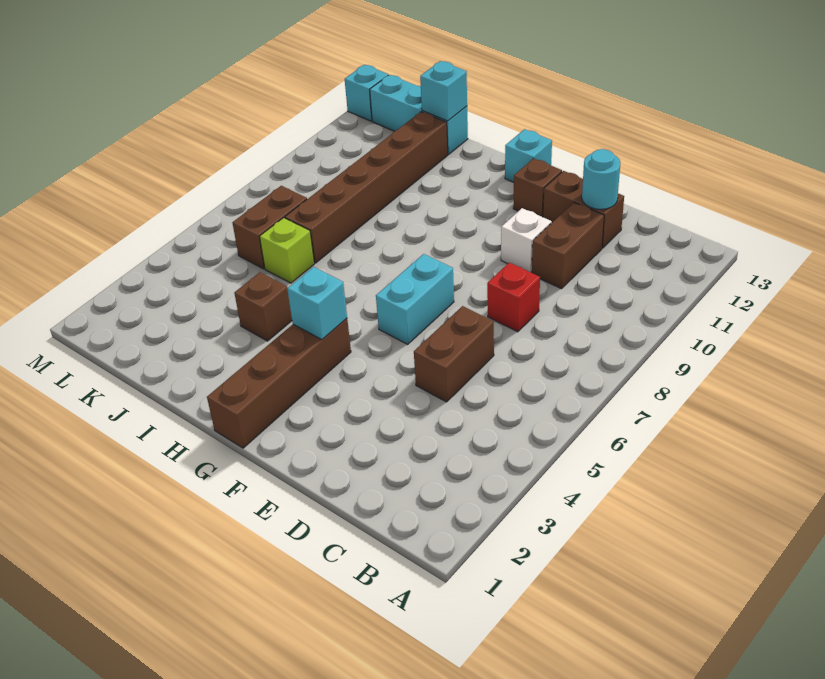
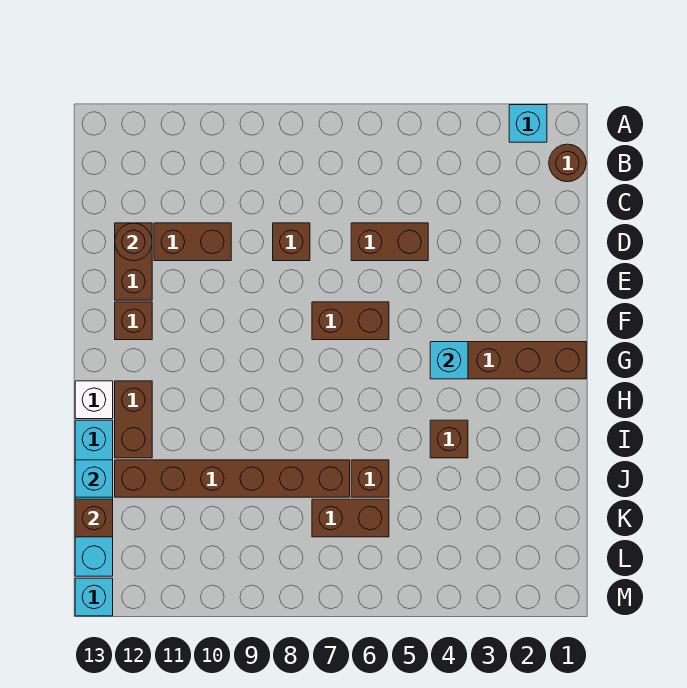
none -> brown round brick B1 level 1
red brick D8 level 1 -> brown brick D8 level 1
cyan round brick D12 level 2 -> brown round brick D12 level 2
white brick E10 level 1 -> white brick H13 level 1
cyan brick F6:F7 level 1 -> brown brick F6:F7 level 1
cyan brick G13 level 1 -> cyan brick A2 level 1
none -> brown brick H12:I12 level 1
lime brick J6 level 1 -> brown brick J6 level 1
cyan brick J13:L13 level 1 -> cyan brick I13:L13 level 1
none -> brown brick K13 level 2

